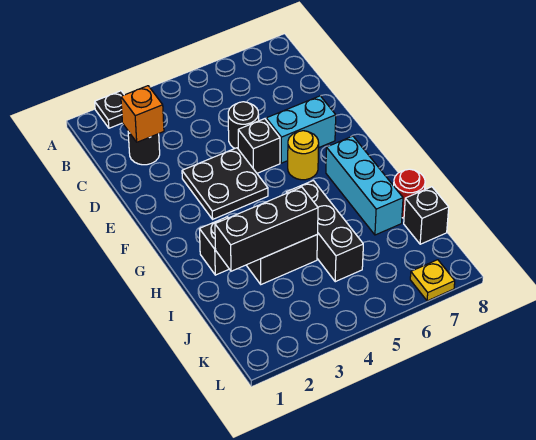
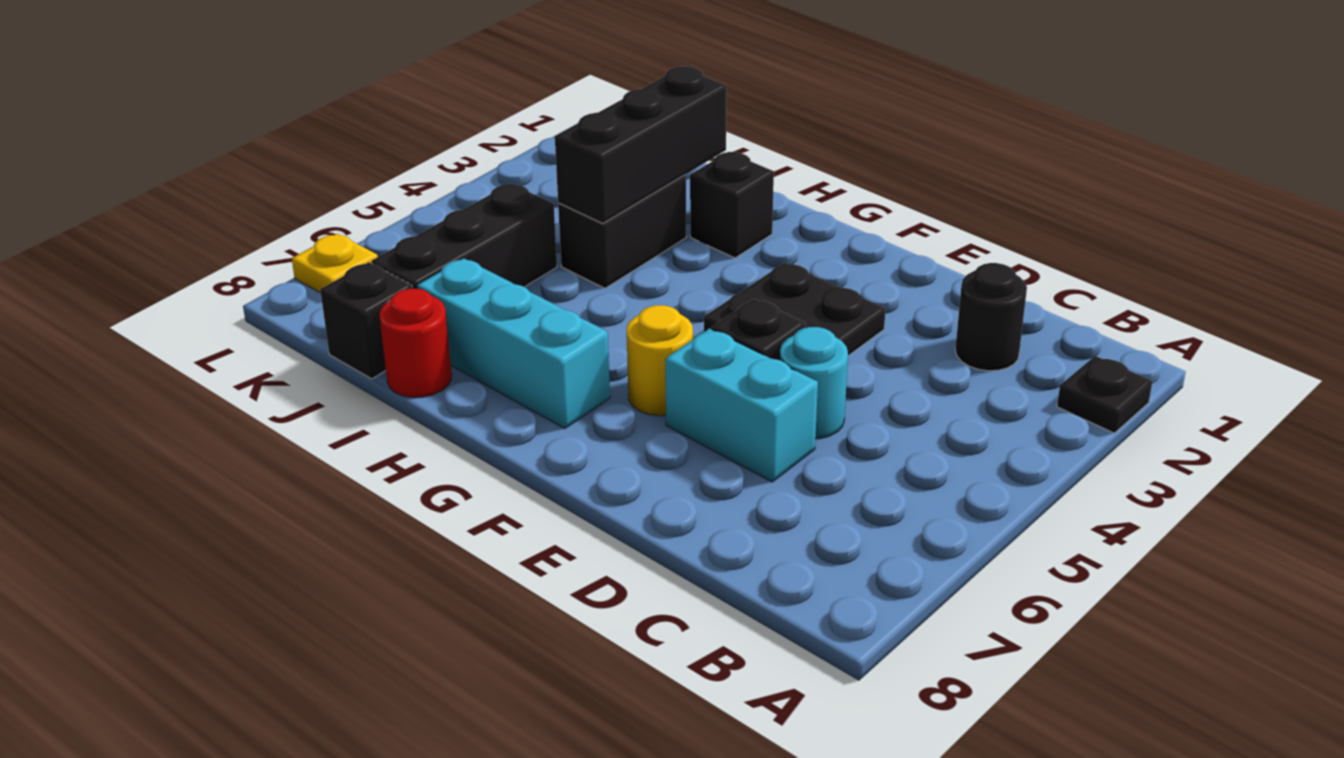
orange brick C2 level 2 -> none
black round brick D5 level 1 -> cyan round brick D5 level 1
cyan brick E6:E7 level 1 -> cyan brick D6:E6 level 1
black brick H5:J5 level 1 -> black brick J5:J7 level 1

